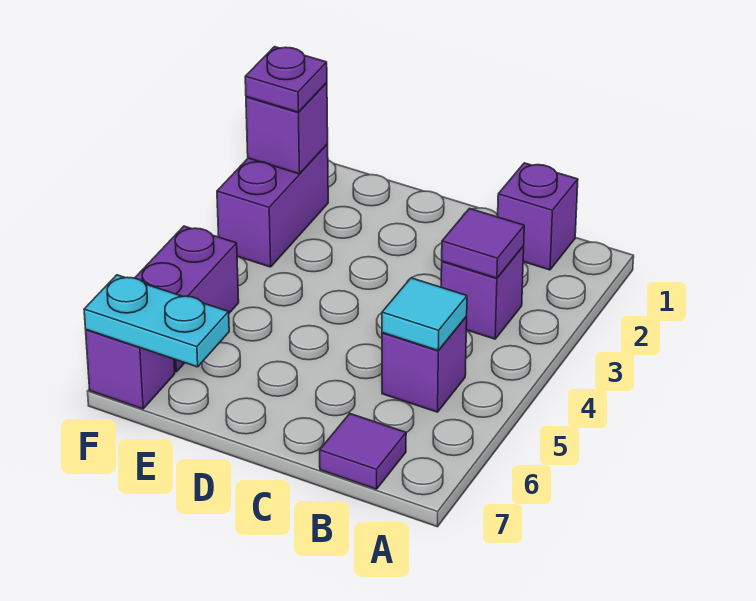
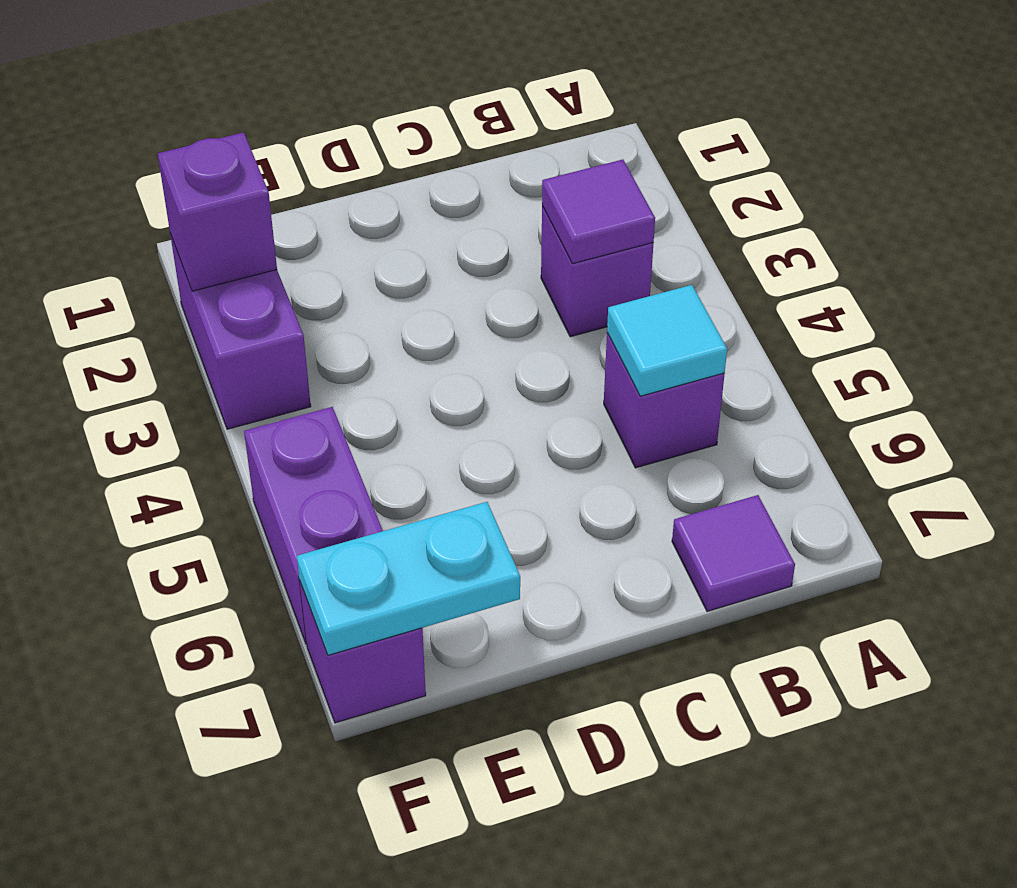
purple brick B1 level 1 -> none
purple plate F2 level 3 -> none

